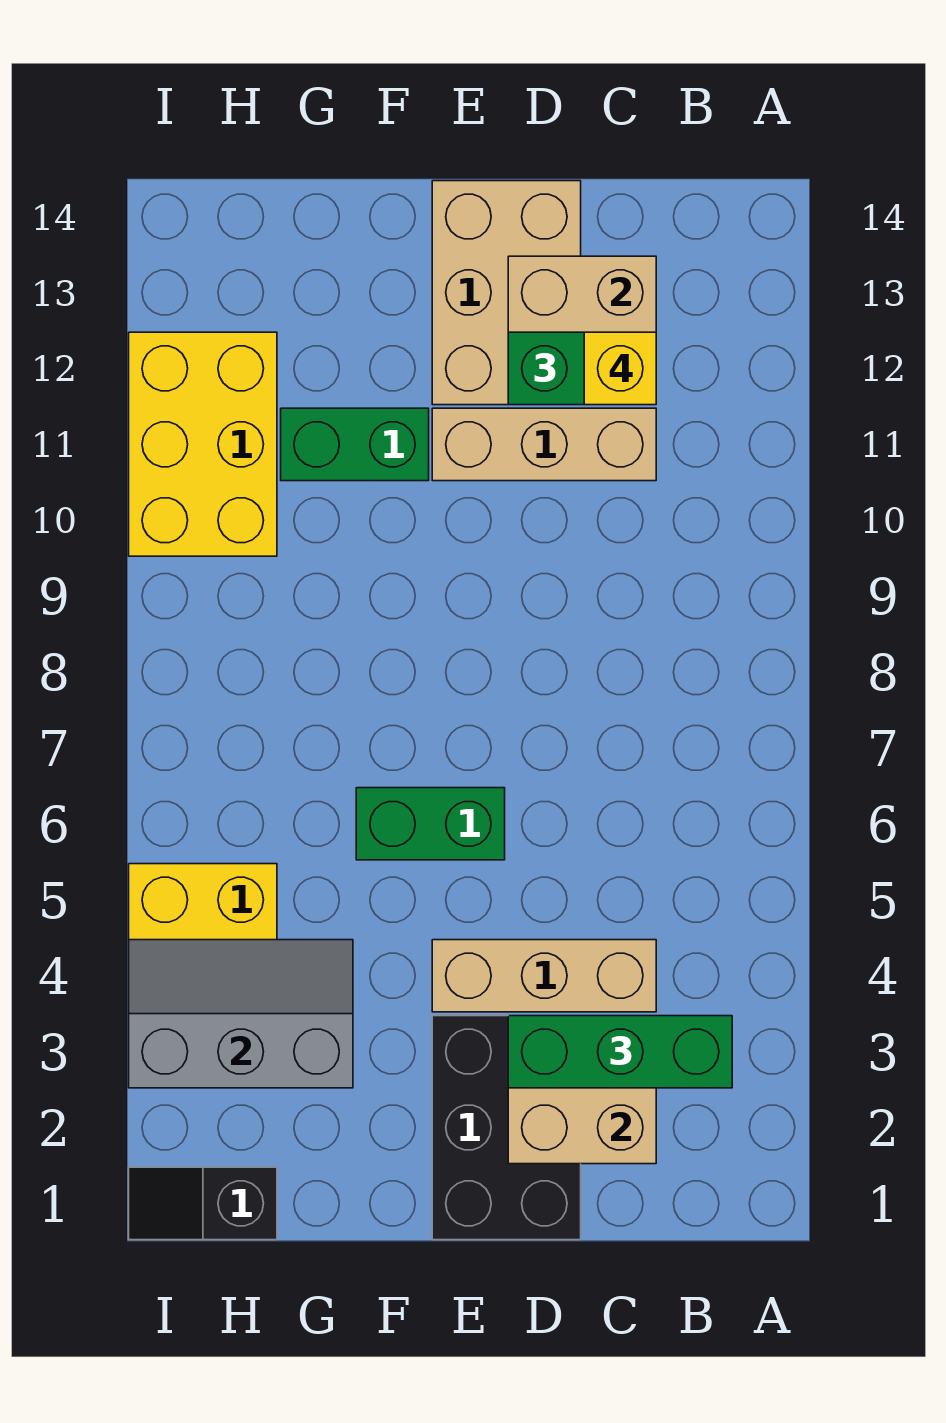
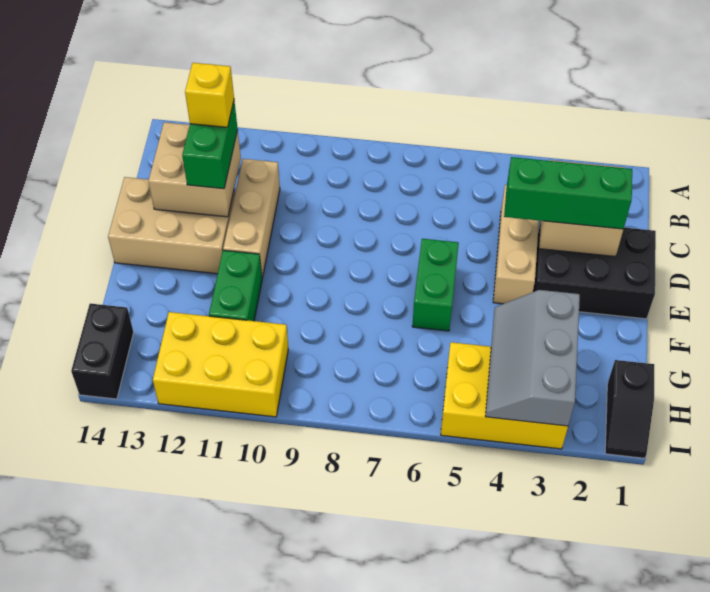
green brick B3:D3 level 3 -> green brick D2:D4 level 3
none -> black brick H14:I14 level 1

